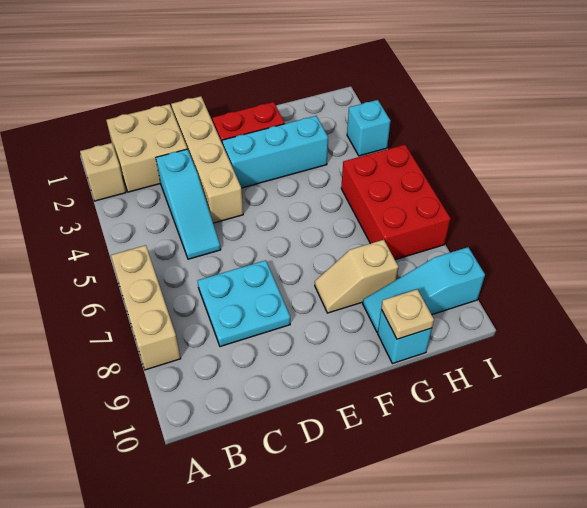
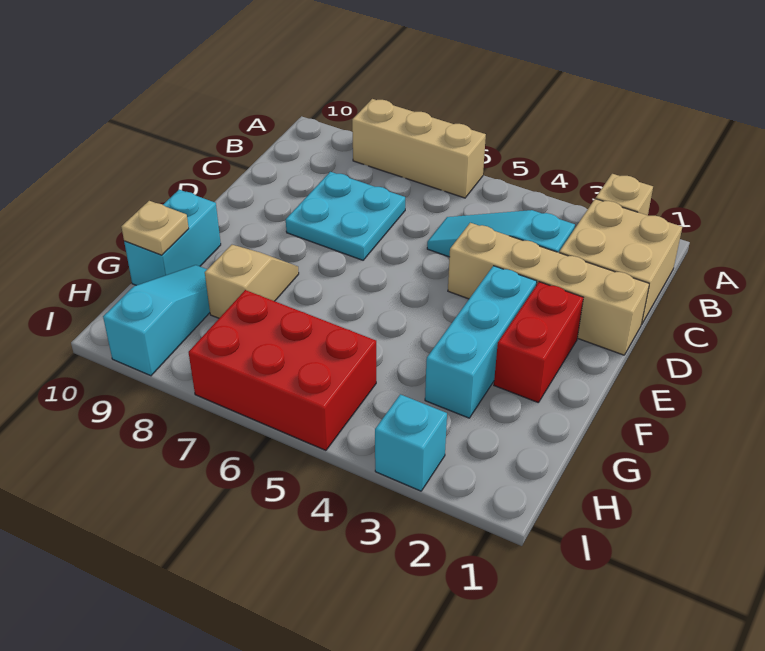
cyan brick G10 level 1 -> cyan brick F10:G10 level 1

